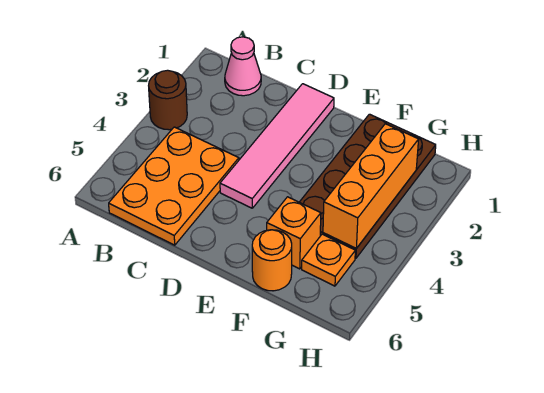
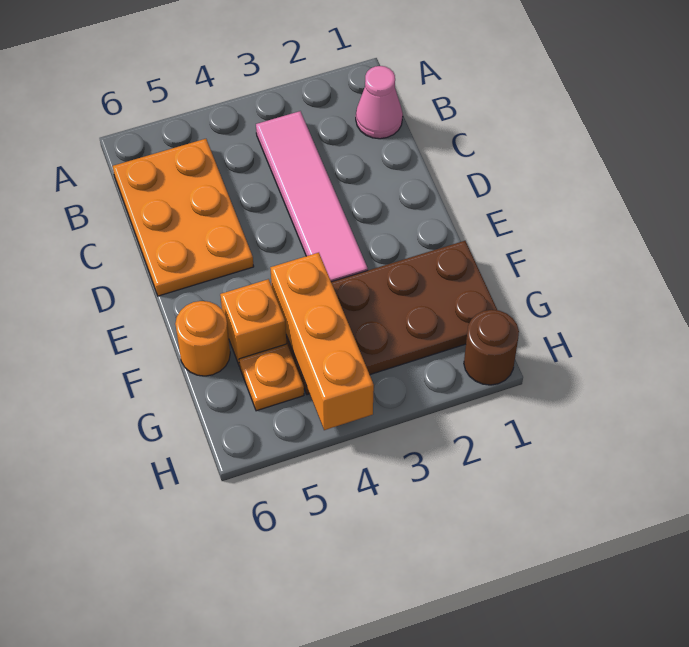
brown round brick A3 level 1 -> brown round brick H1 level 1
orange plate B4:C6 level 1 -> orange plate B5:D6 level 1
pink tile D1:D4 level 1 -> pink tile B3:E3 level 1
orange brick G2:G4 level 2 -> orange brick F4:H4 level 2

